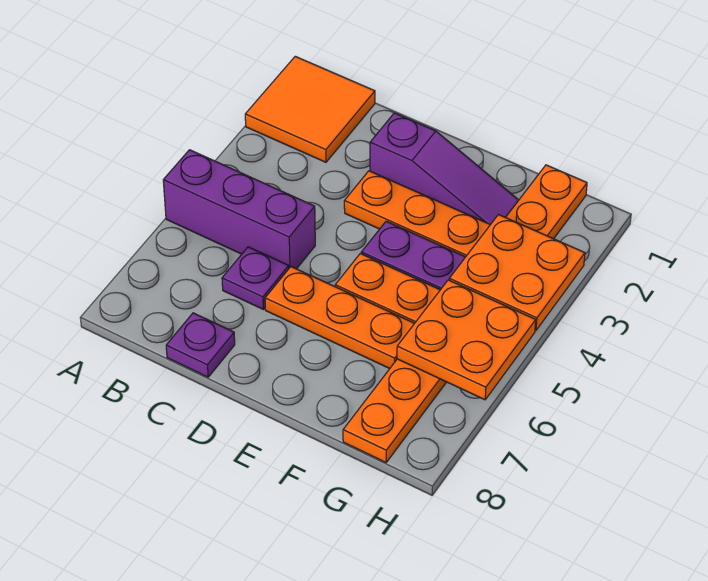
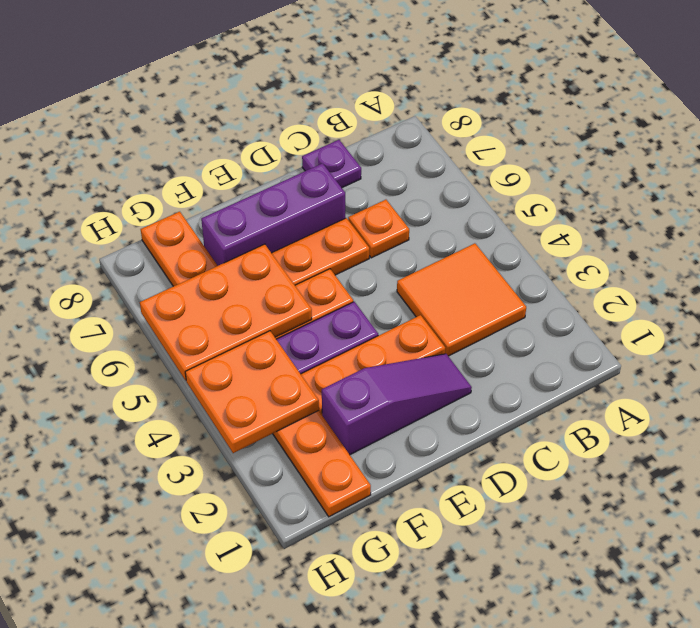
orange tile A1:B2 level 1 -> orange tile B3:C4 level 1
purple brick A5:C5 level 1 -> purple brick D7:F7 level 1
purple plate C6 level 1 -> orange plate C6 level 1
purple slope D2:F2 level 1 top D -> purple slope D2:F2 level 1 top F
orange plate G5:H6 level 2 -> orange plate F5:H6 level 2

